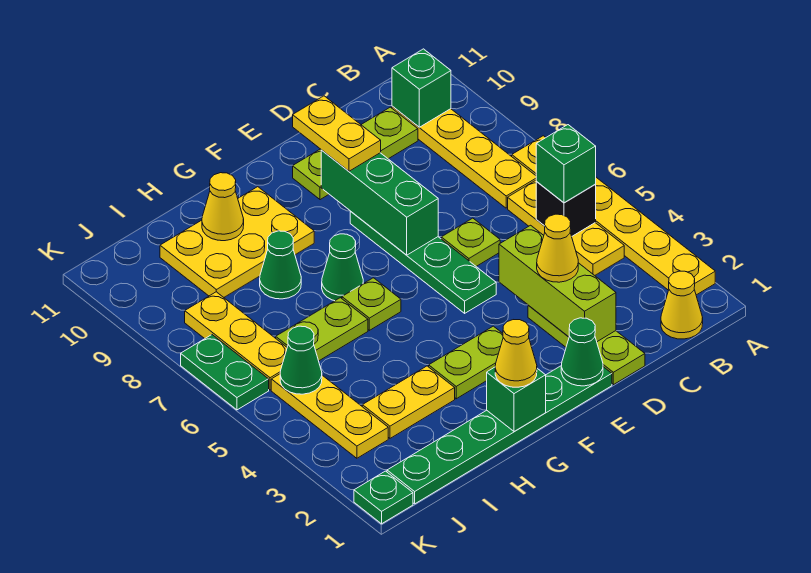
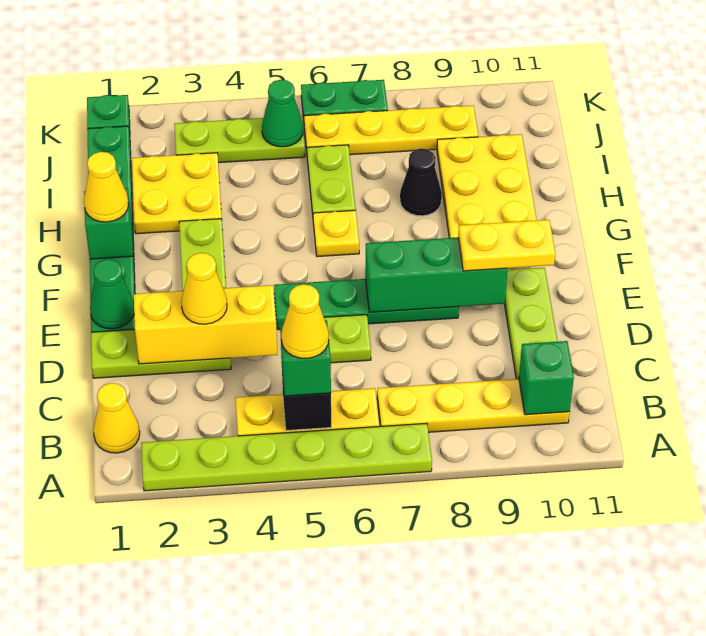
yellow plate A2:A7 level 1 -> lime plate A2:A7 level 1
lime brick D2:D4 level 2 -> yellow brick D2:D4 level 2
lime plate G6 level 1 -> yellow plate G6 level 1
green cone G7 level 1 -> none
yellow plate H3:I3 level 1 -> yellow plate H2:I3 level 1
green cone H8 level 1 -> black cone H8 level 1
yellow cone H10 level 2 -> yellow cone B5 level 4
yellow plate J3:J5 level 1 -> lime plate J3:J5 level 1
yellow plate J6:J8 level 1 -> yellow plate J6:J9 level 1

